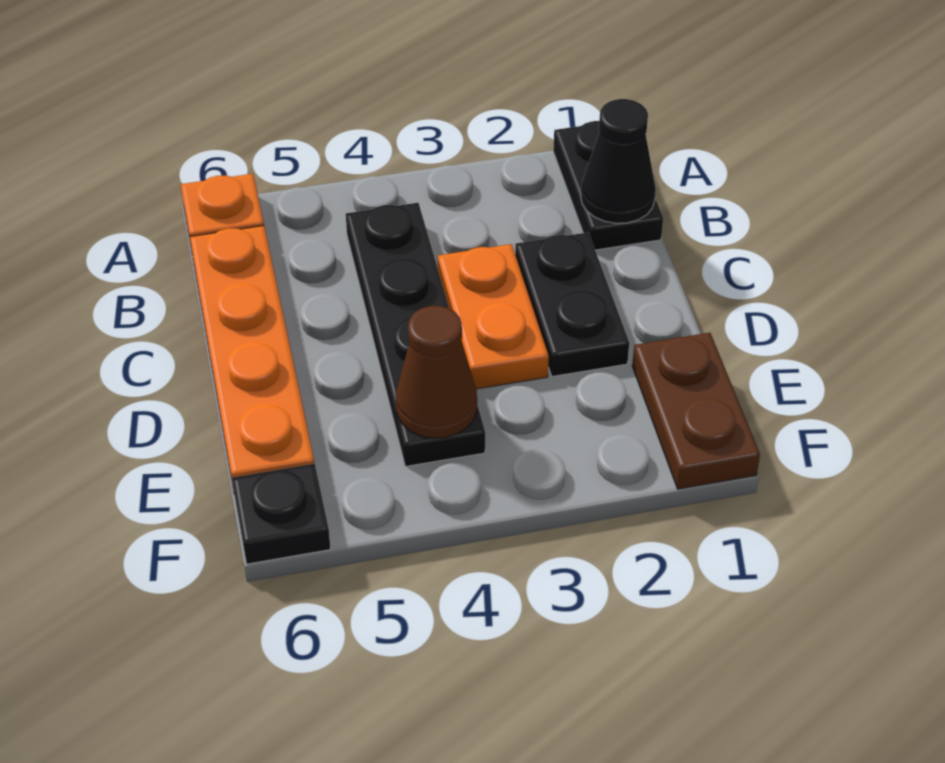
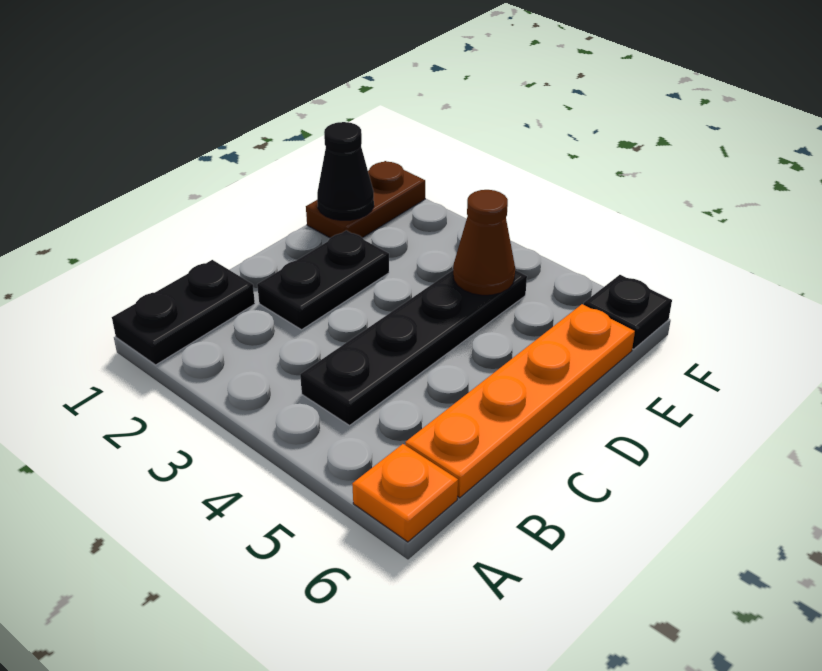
black cone B1 level 2 -> black cone E1 level 2
orange plate C3:D3 level 1 -> none

